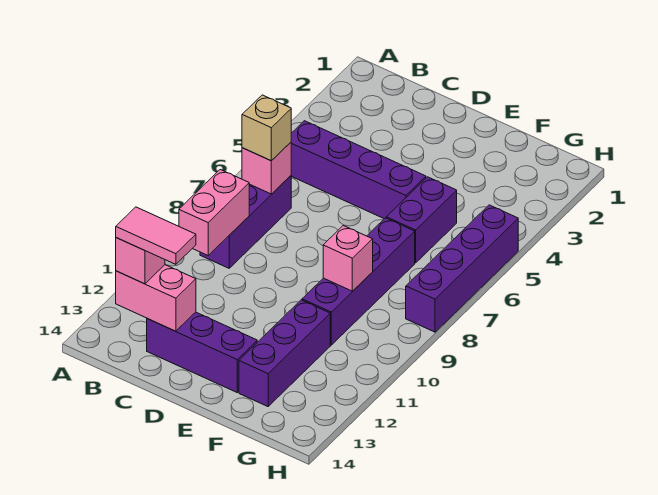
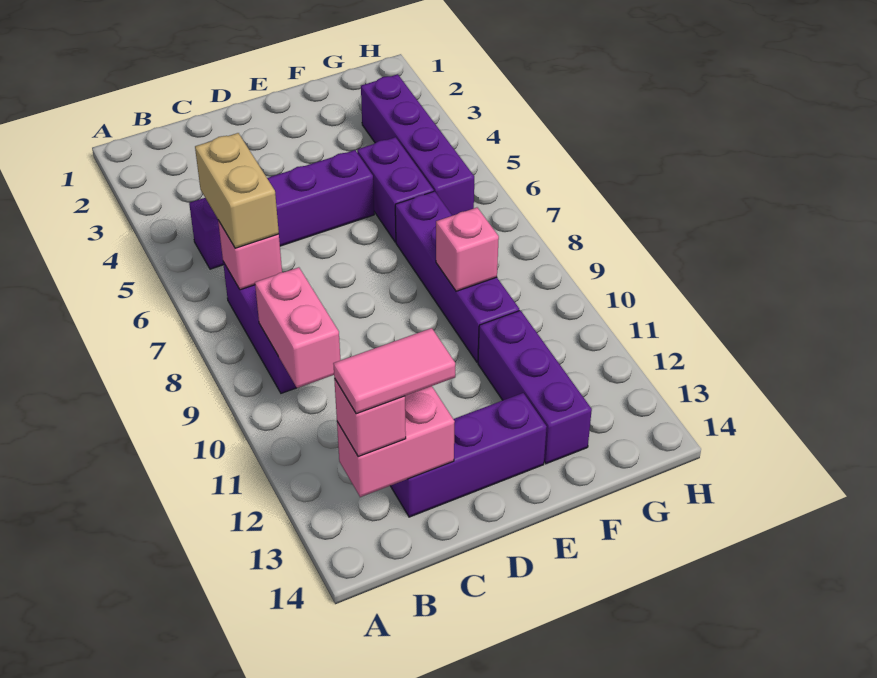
tan brick B7 level 3 -> tan brick B6:B7 level 3
purple brick H5:H8 level 1 -> purple brick G3:G6 level 1

